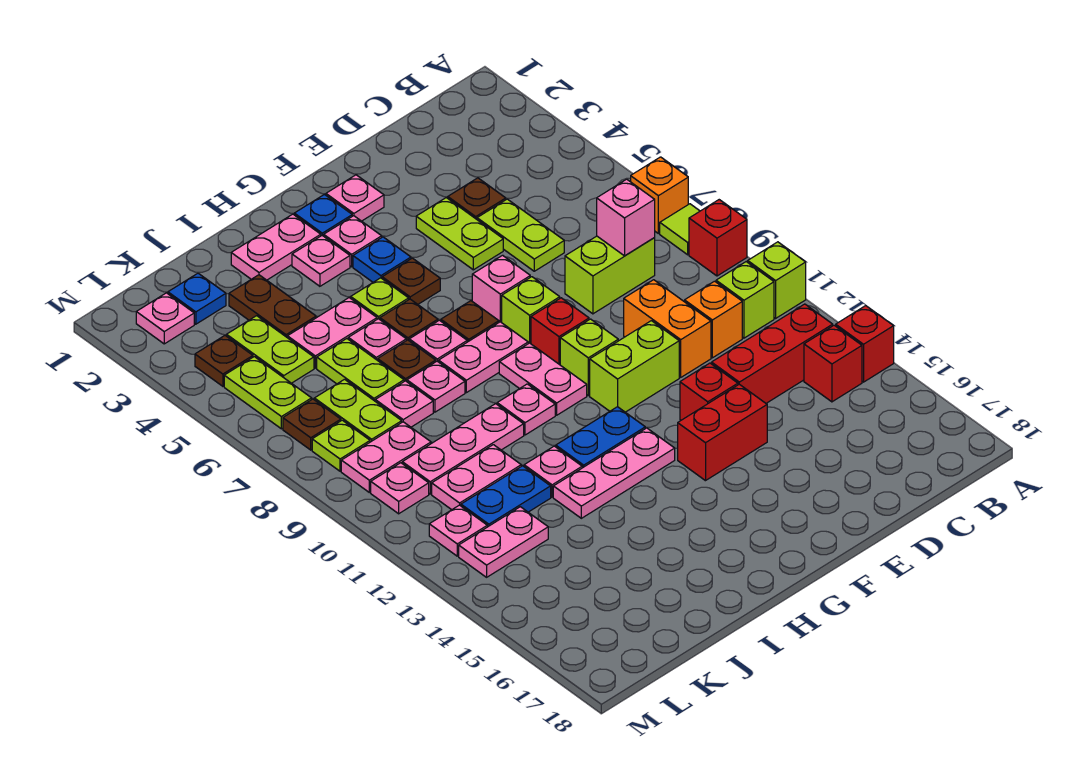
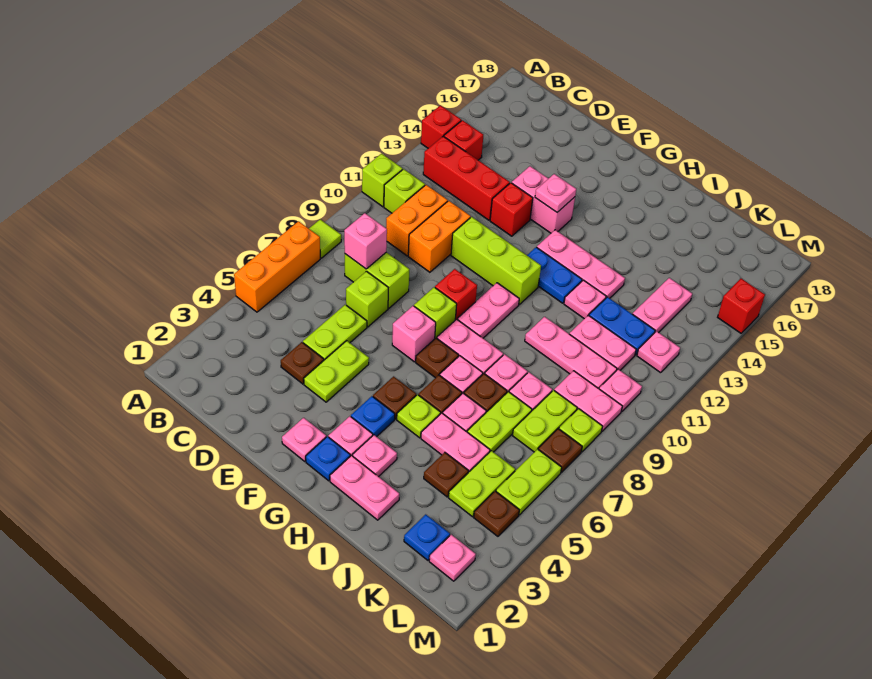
orange brick A7 level 1 -> orange brick A5:A7 level 1
red brick A9 level 1 -> red brick M15 level 1
orange brick C11 level 1 -> orange brick C10:C11 level 1
lime brick E11:F11 level 1 -> lime brick E11:G11 level 1
red brick E14:F14 level 1 -> pink brick E14:F14 level 1
lime brick F10 level 1 -> lime brick D7 level 1
pink plate H10 level 1 -> pink plate F14 level 2
brown plate J3:J4 level 1 -> brown plate J4 level 1
pink plate K13:L13 level 1 -> pink plate K13:K14 level 1

